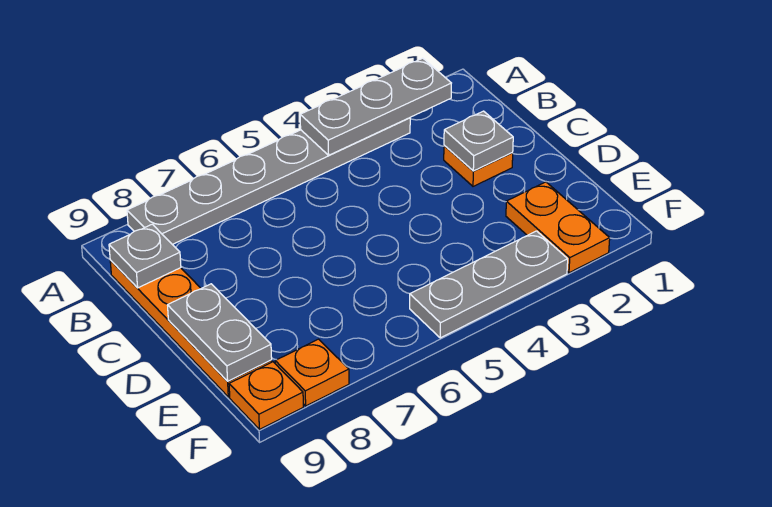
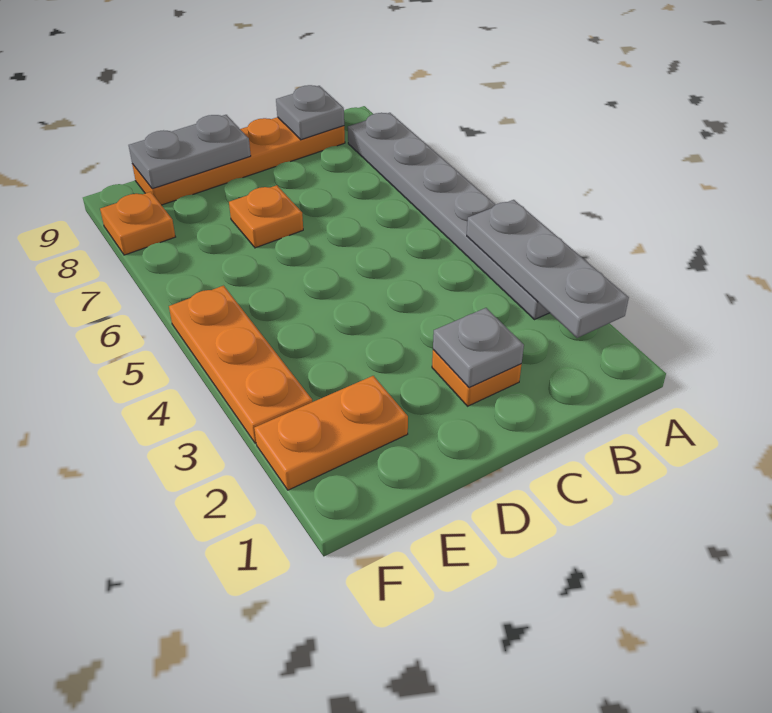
grey plate F3:F5 level 1 -> orange plate F3:F5 level 1
orange plate F9 level 1 -> orange plate D7 level 1

